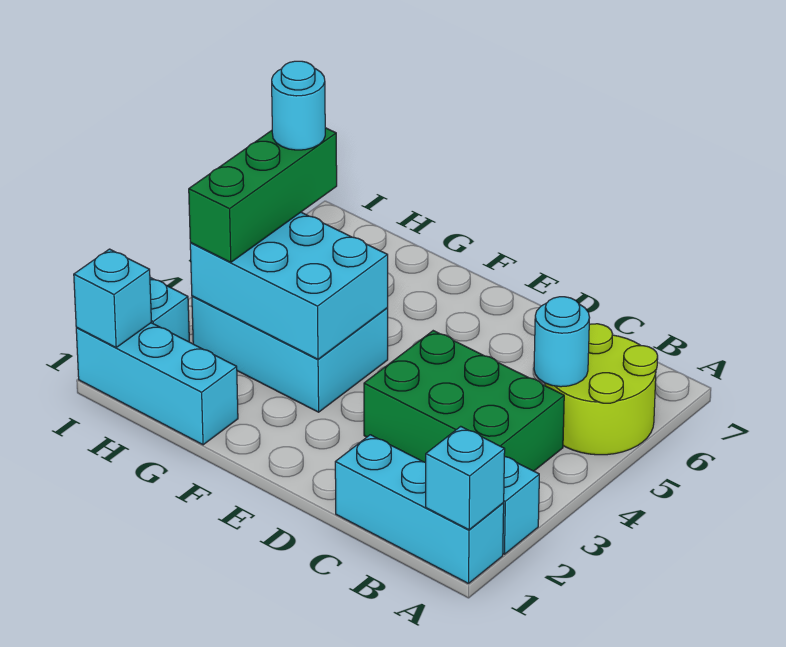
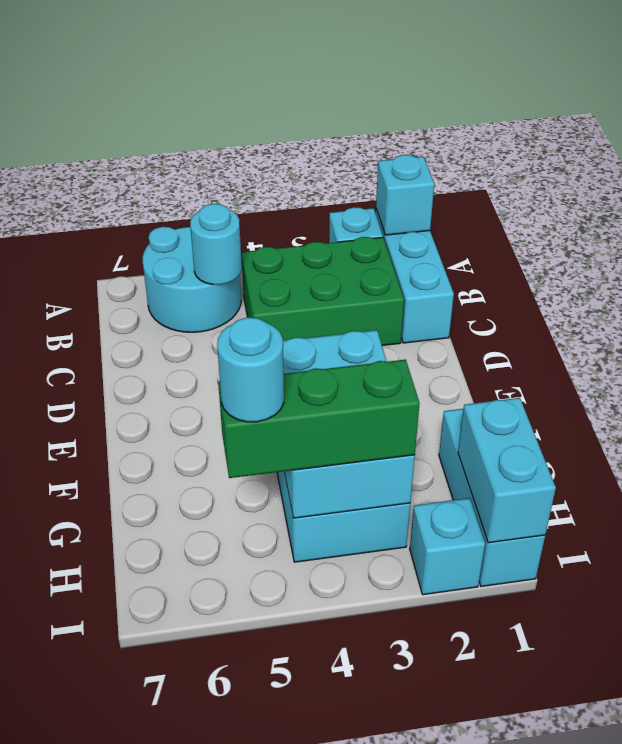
lime round brick A5:B6 level 1 -> cyan round brick A5:B6 level 1
green brick B3:D4 level 1 -> green brick B2:C4 level 1
cyan brick I1 level 2 -> cyan brick H1:I1 level 2

